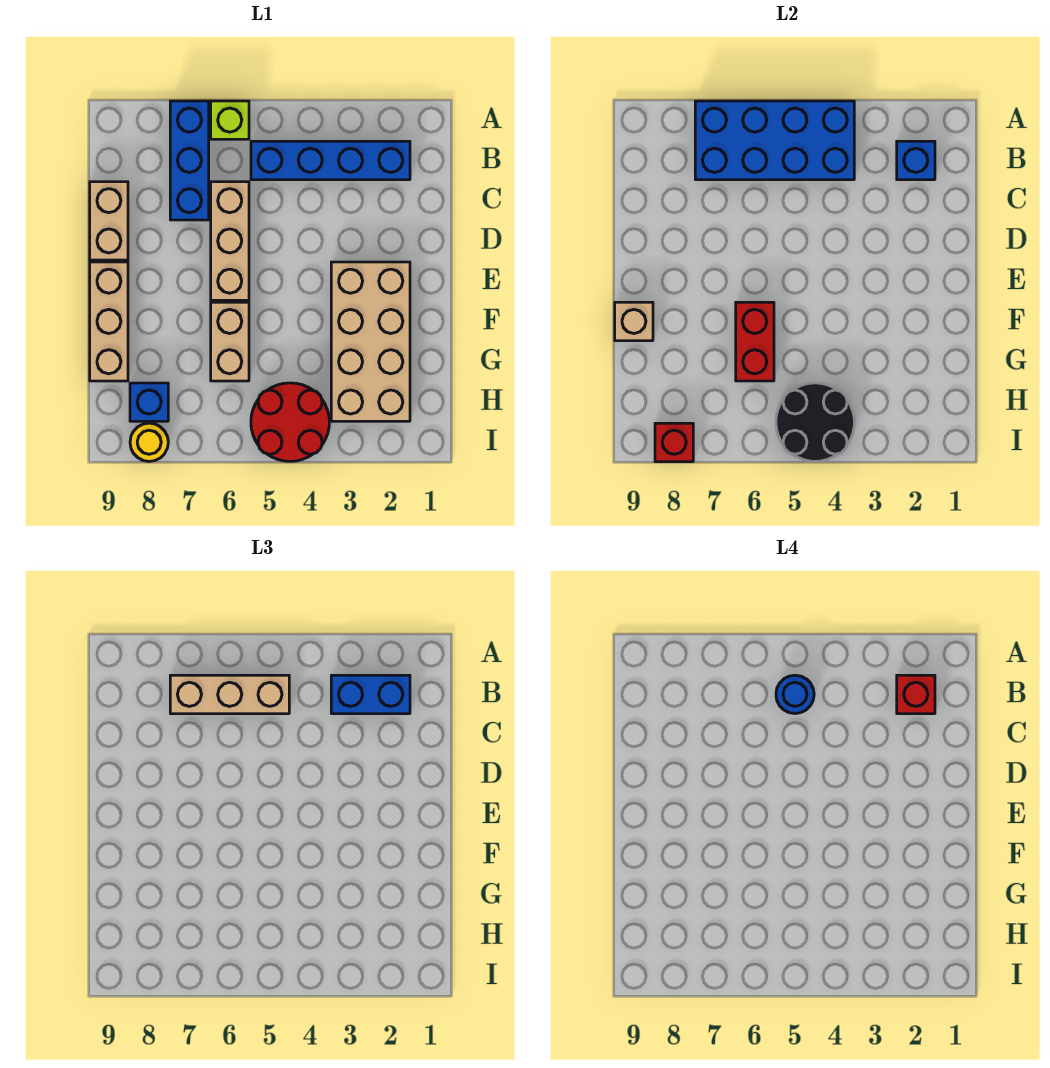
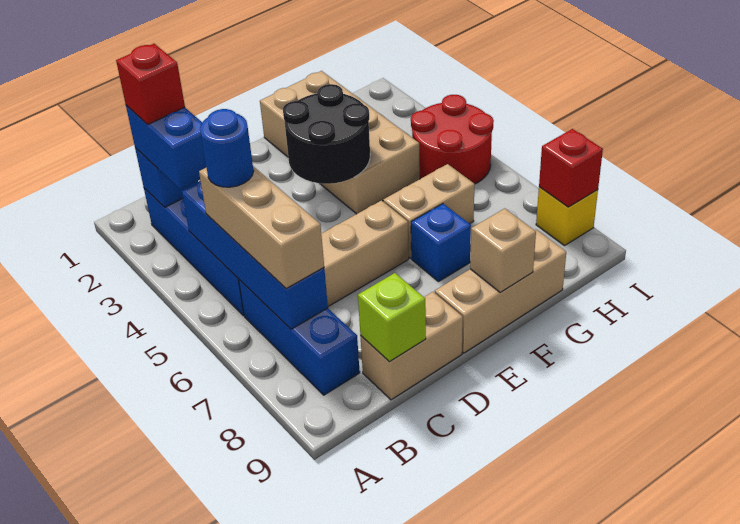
blue brick A4:B7 level 2 -> blue brick B4:B7 level 2
lime brick A6 level 1 -> lime brick C9 level 2
blue brick A7:C7 level 1 -> blue brick B6:B8 level 1
tan brick E2:H3 level 1 -> tan brick F1:G4 level 1
red brick F6:G6 level 2 -> none
black round brick H4:I5 level 2 -> black round brick E3:F4 level 2
blue brick H8 level 1 -> blue brick F7 level 1
yellow round brick I8 level 1 -> yellow brick I8 level 1

